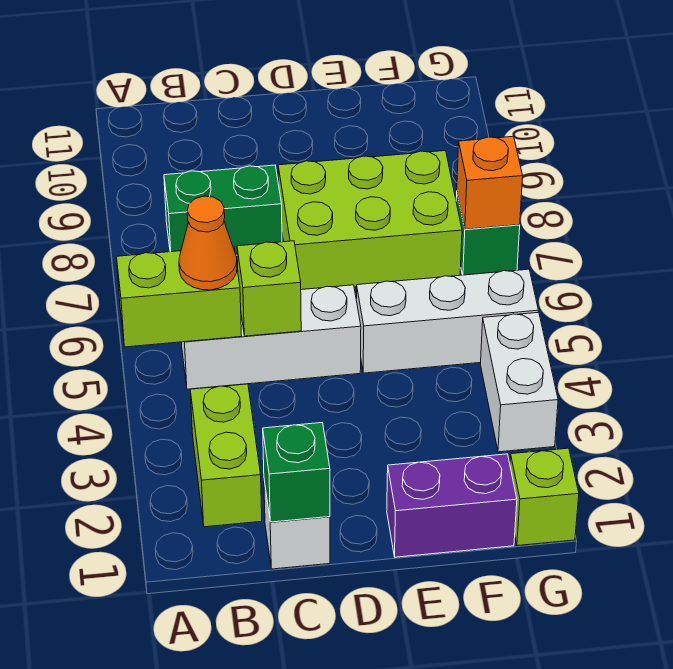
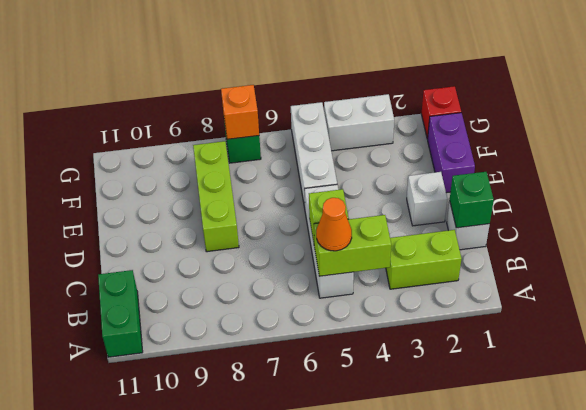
lime brick A5:B5 level 2 -> lime brick B4:B5 level 2
green brick B8:C8 level 1 -> green brick A11:B11 level 1
none -> white brick D2 level 1
lime brick D7:F8 level 1 -> lime brick D8:F8 level 1
lime brick G1 level 1 -> red brick G1 level 1

